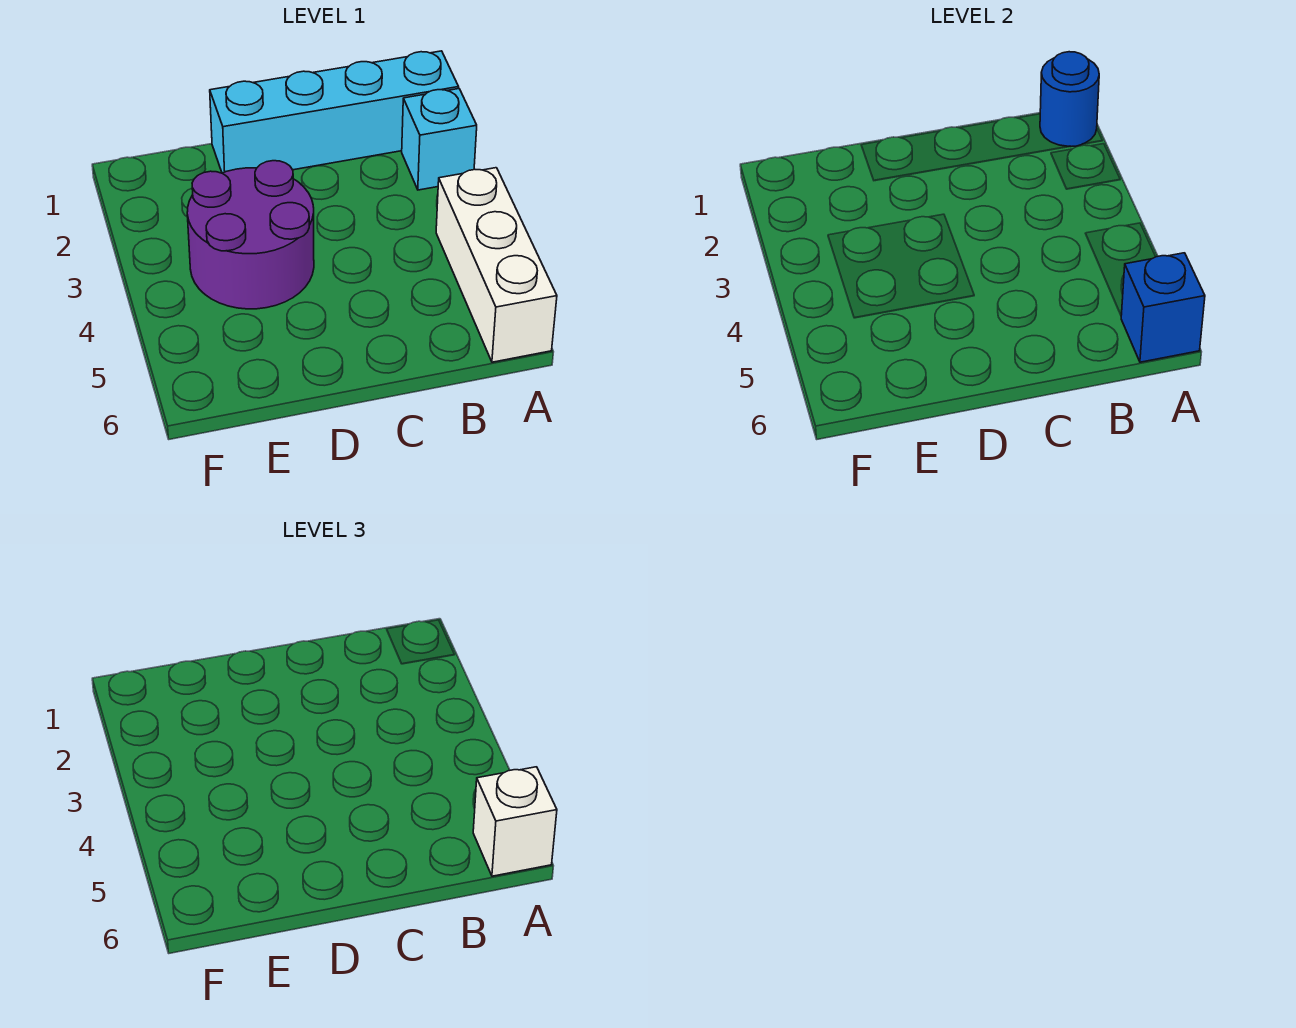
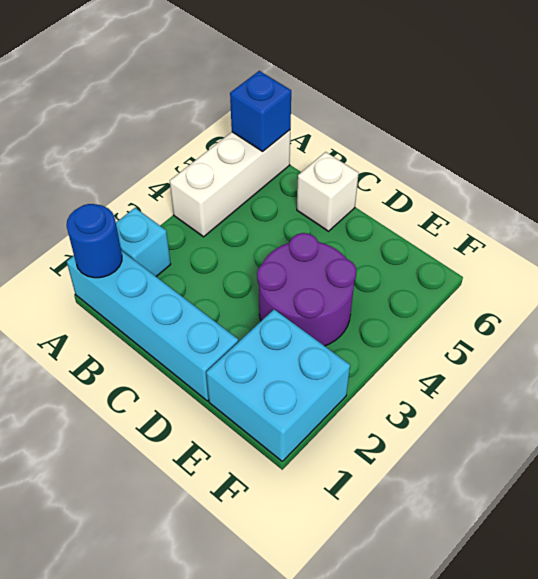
white brick A6 level 3 -> white brick C6 level 1
none -> cyan brick E1:F2 level 1

